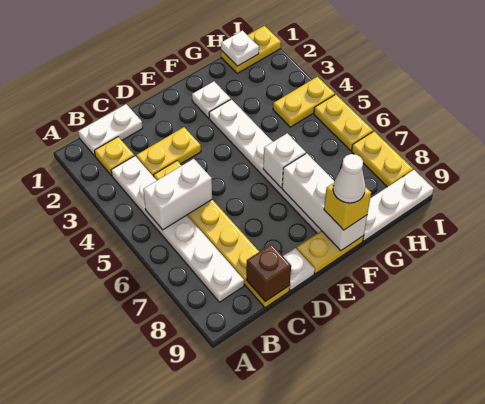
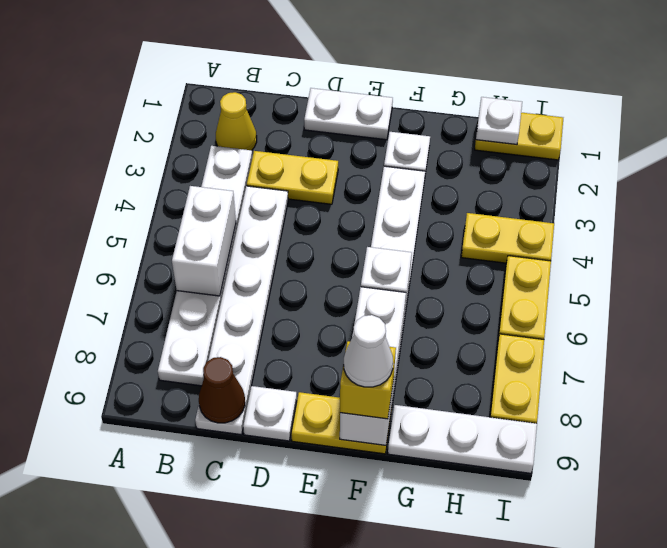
white plate B1:C1 level 1 -> white plate D1:E1 level 1
yellow plate B2 level 1 -> yellow cone B2 level 1
white brick B5:C5 level 2 -> white brick B5:B6 level 2
yellow plate C4:C9 level 1 -> white plate C4:C9 level 1
brown brick C9 level 2 -> brown cone C9 level 2

